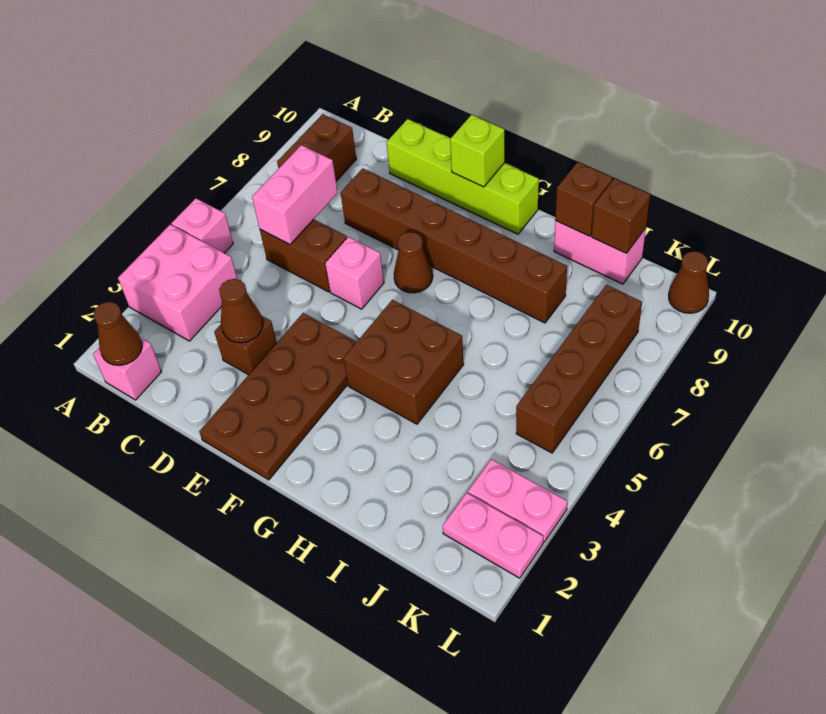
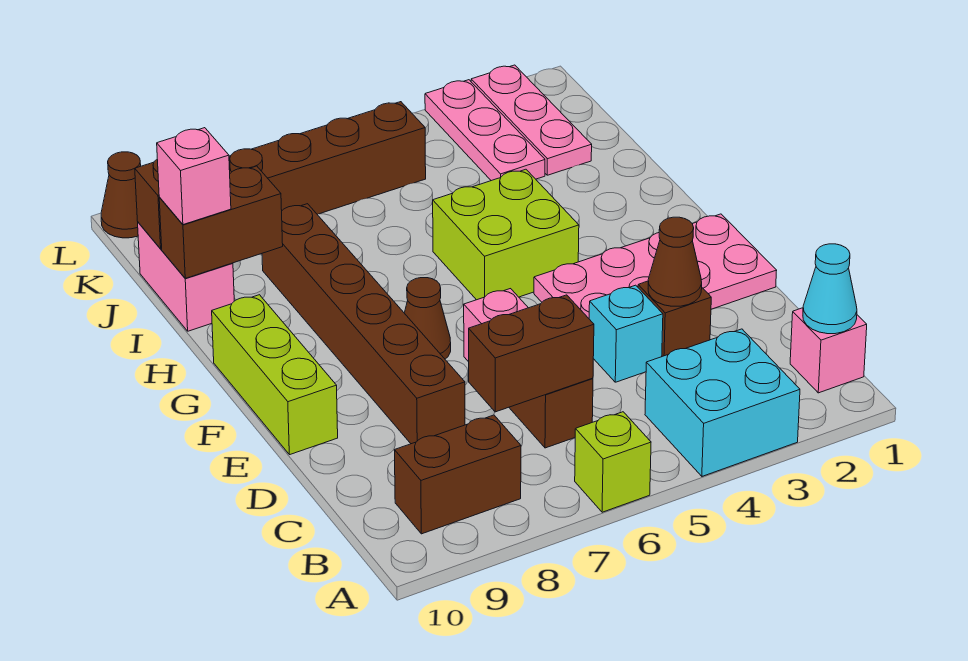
pink brick A3:B4 level 1 -> cyan brick A3:B4 level 1
pink brick A5 level 1 -> pink brick I10 level 3
brown cone B1 level 2 -> cyan cone B1 level 2
pink brick C6:C7 level 2 -> brown brick C6:C7 level 2
none -> cyan brick D4 level 1
lime brick D10:G10 level 1 -> lime brick E10:G10 level 1
brown plate E1:F4 level 1 -> pink plate E1:F4 level 1
lime brick F10 level 2 -> lime brick A6 level 1
brown brick G4:H5 level 1 -> lime brick G4:H5 level 1
brown brick I10 level 2 -> brown brick I9:I10 level 2
pink plate K2:L2 level 1 -> pink plate J2:L2 level 1
pink plate K3:L3 level 1 -> pink plate J3:L3 level 1

